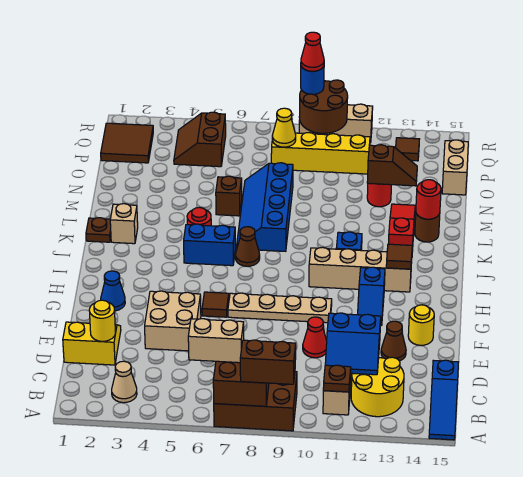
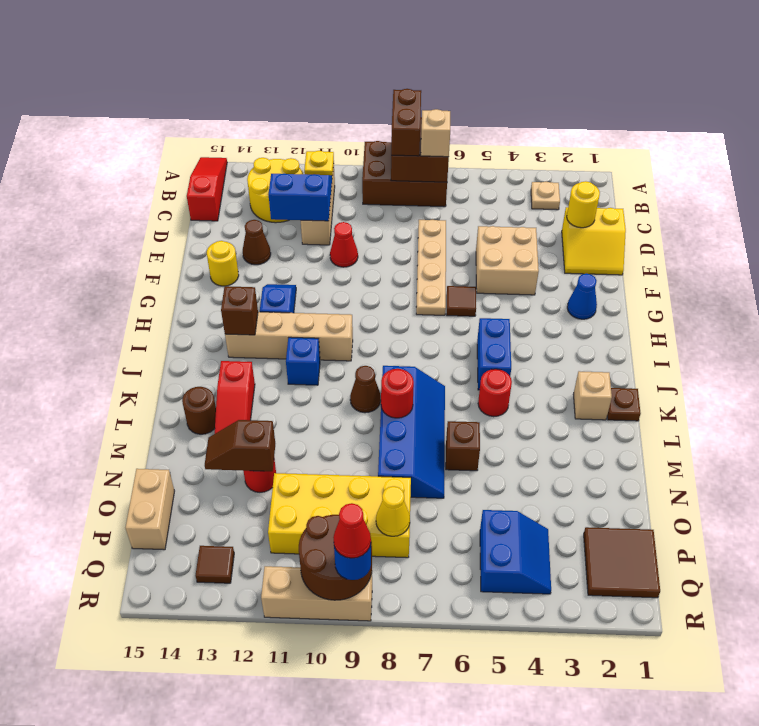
brown brick A8:A9 level 3 -> brown brick A8:B8 level 3
blue slope A15:C15 level 1 top C -> red slope A15:C15 level 1 top C
tan cone B3 level 1 -> tan plate B3 level 1
tan brick B6:B7 level 3 -> tan brick B7 level 3
brown plate B11 level 2 -> yellow plate B11 level 2
tan plate G7:G10 level 1 -> tan plate D7:G7 level 1
brown tile I13 level 2 -> brown brick I13 level 2
blue brick J5:J6 level 1 -> blue brick I5:J5 level 1
brown cone J7 level 1 -> brown cone K9 level 1
red round brick L14 level 2 -> red round brick L8 level 2
brown slope P4:Q5 level 1 top 5 -> blue slope P4:Q5 level 1 top 5
yellow brick P8:P11 level 1 -> yellow brick O8:P11 level 1

